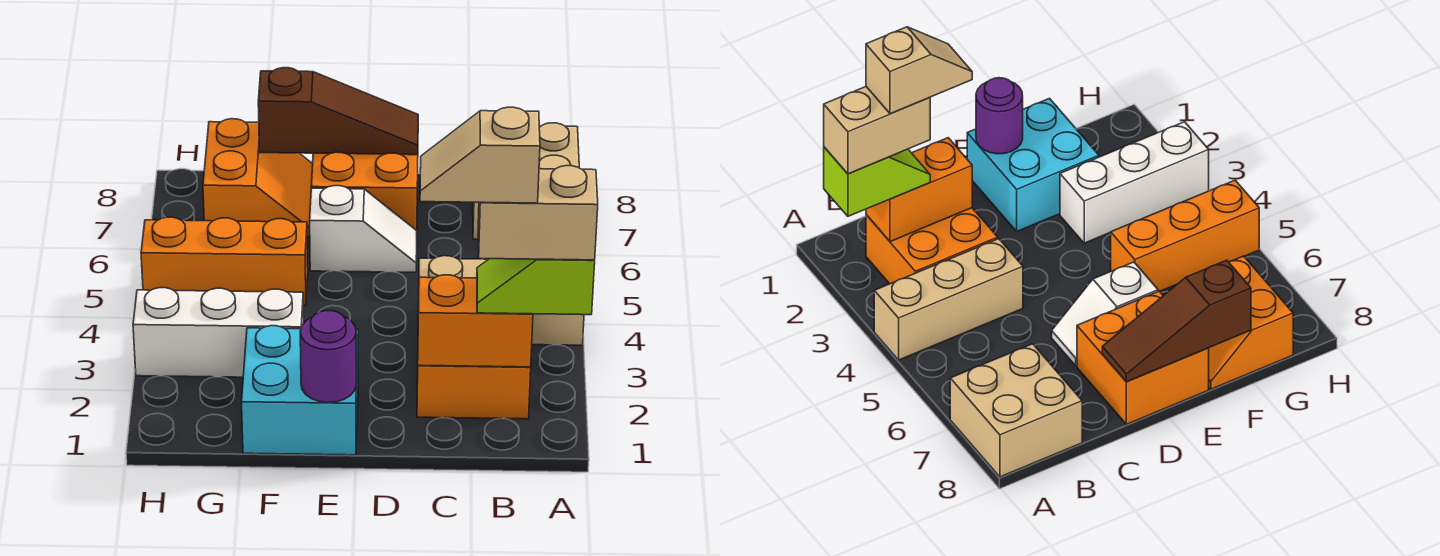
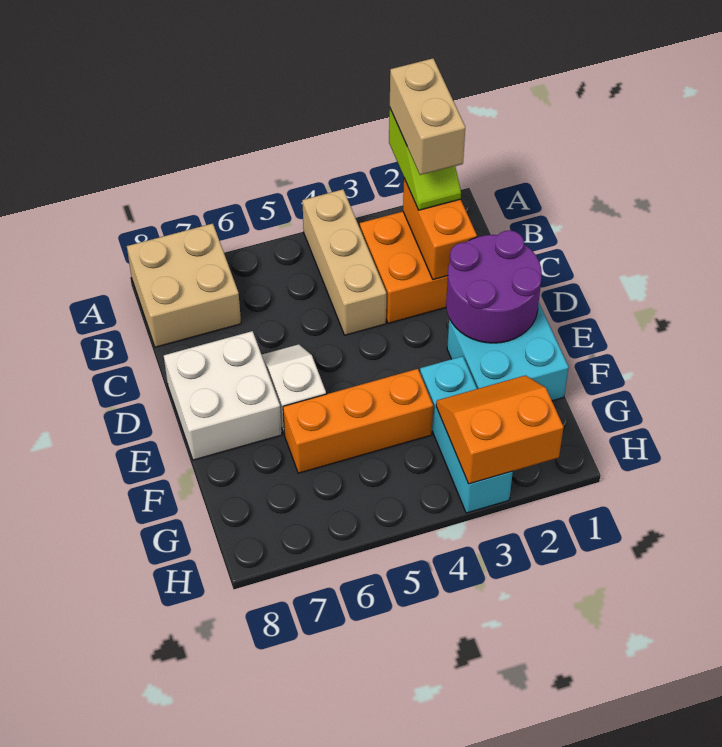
tan slope B2:C2 level 5 top B -> none
orange brick D7:E8 level 1 -> white brick D7:E8 level 1
brown slope D8:F8 level 2 top F -> none
purple round brick E1 level 2 -> purple round brick D1:E2 level 2
white brick F3:H3 level 1 -> cyan brick F3:H3 level 1
orange brick F5:H5 level 1 -> orange brick F4:F6 level 1
orange slope F7:G8 level 1 top G -> orange slope G2:H3 level 2 top H

